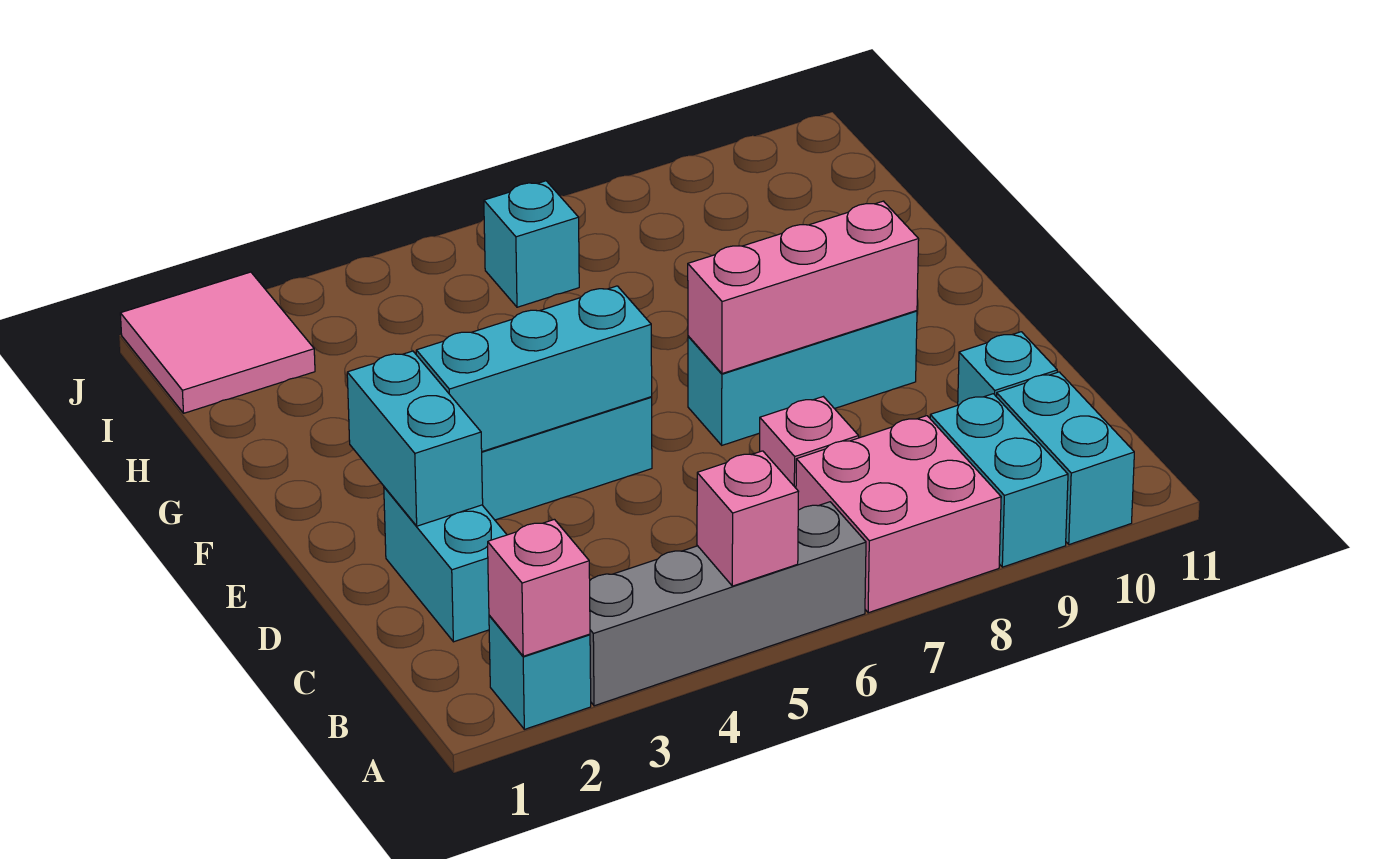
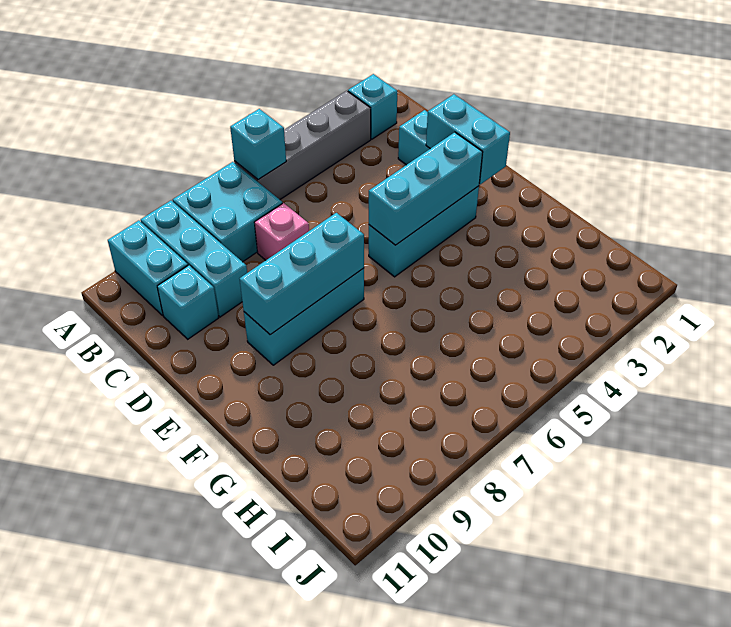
pink brick A2 level 2 -> none
pink brick A5 level 2 -> none
pink brick A7:B8 level 1 -> cyan brick A7:B8 level 1
cyan brick A9:B9 level 1 -> cyan brick A9:C9 level 1
pink brick E7:E9 level 2 -> cyan brick E7:E9 level 2
pink tile I1:J2 level 1 -> none
cyan brick I6 level 1 -> cyan brick A6 level 2

